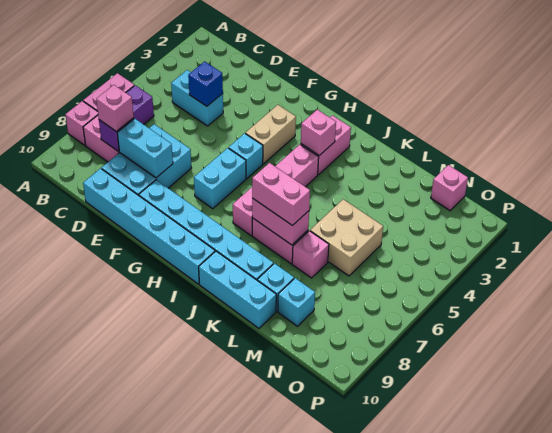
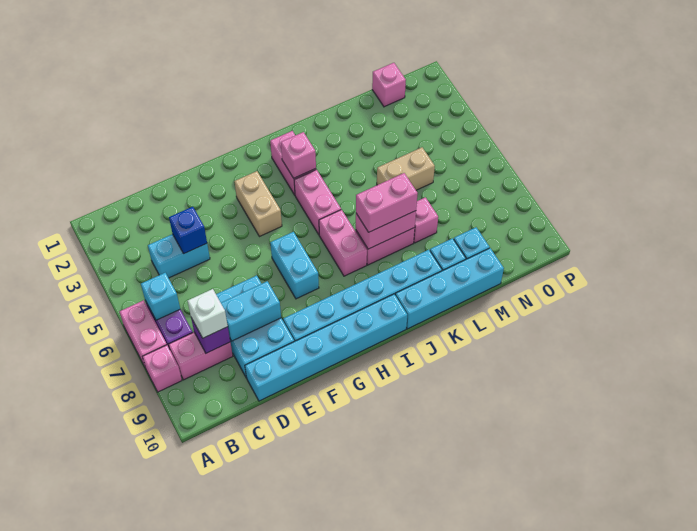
pink brick C8 level 3 -> white brick C8 level 3
cyan brick G5 level 1 -> cyan brick B6 level 2
cyan brick J10:L10 level 1 -> cyan brick J10:M10 level 1
tan brick L5:M6 level 1 -> tan brick L5:M5 level 1

